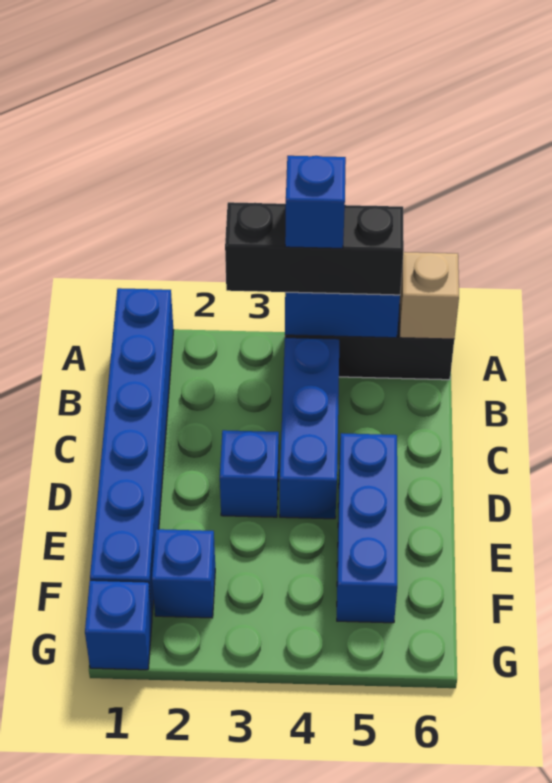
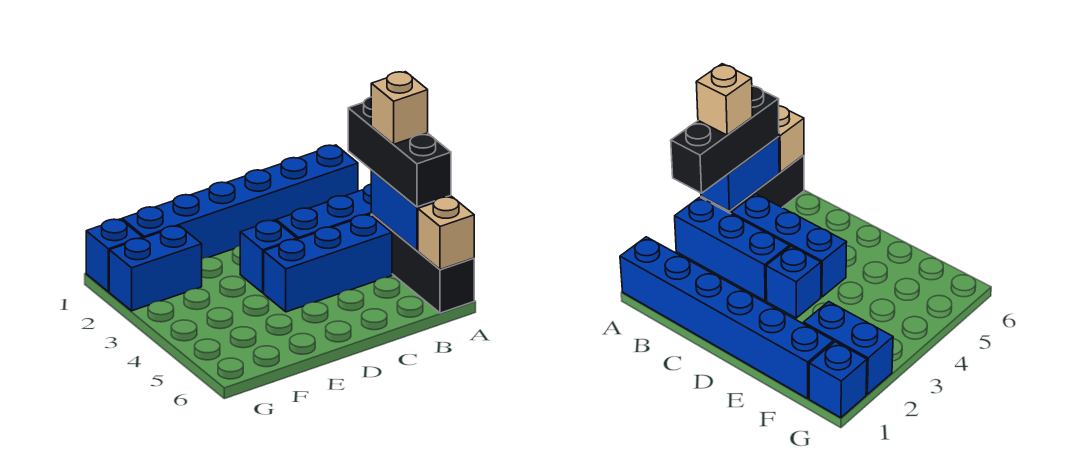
blue brick A4 level 4 -> tan brick A4 level 4
blue brick D5:F5 level 1 -> blue brick A3:C3 level 1
blue brick F2 level 1 -> blue brick F2:G2 level 1

